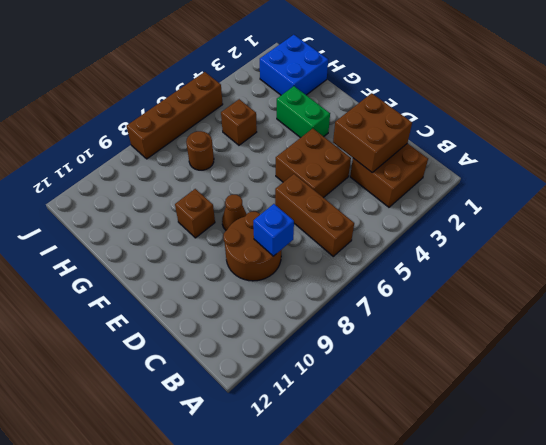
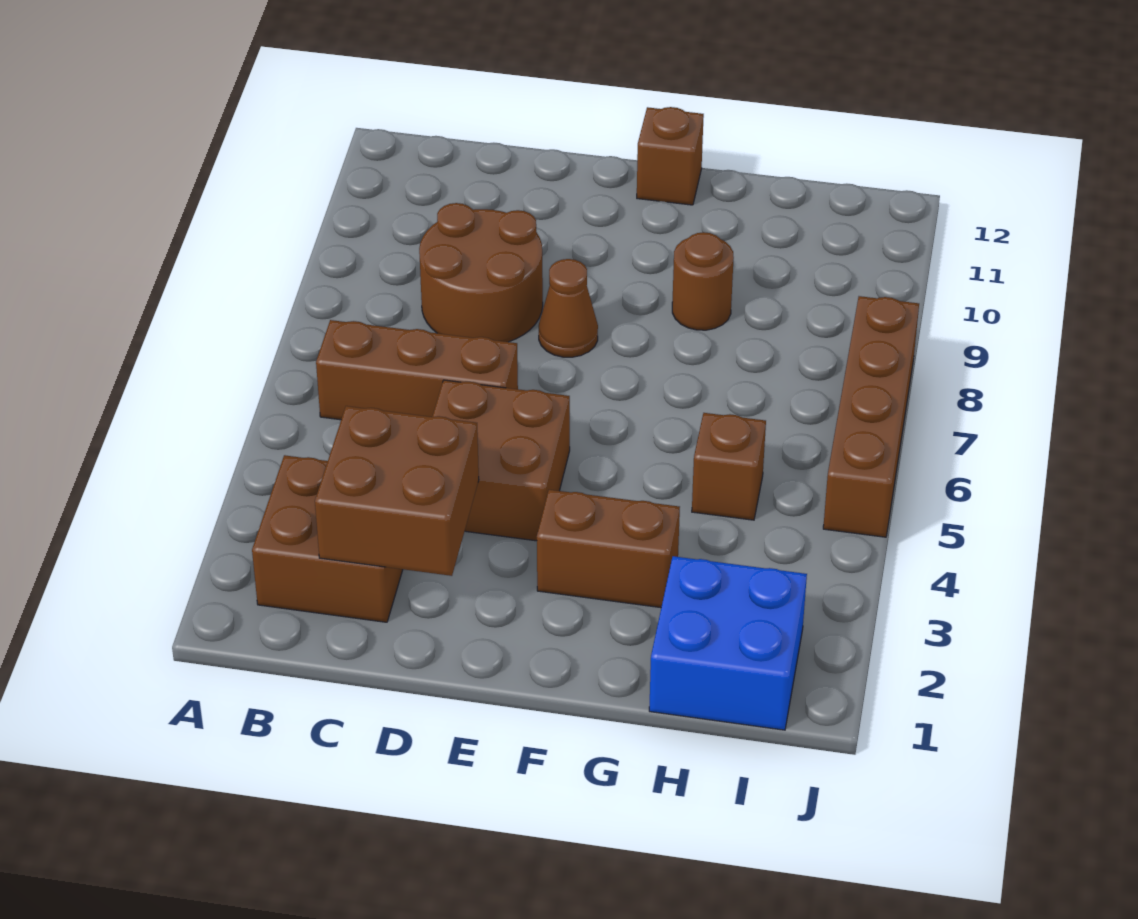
blue brick C8 level 2 -> none
green brick F3:G3 level 1 -> brown brick F3:G3 level 1
brown brick F9 level 1 -> brown brick F12 level 1
brown round brick H7 level 1 -> brown round brick G9 level 1

